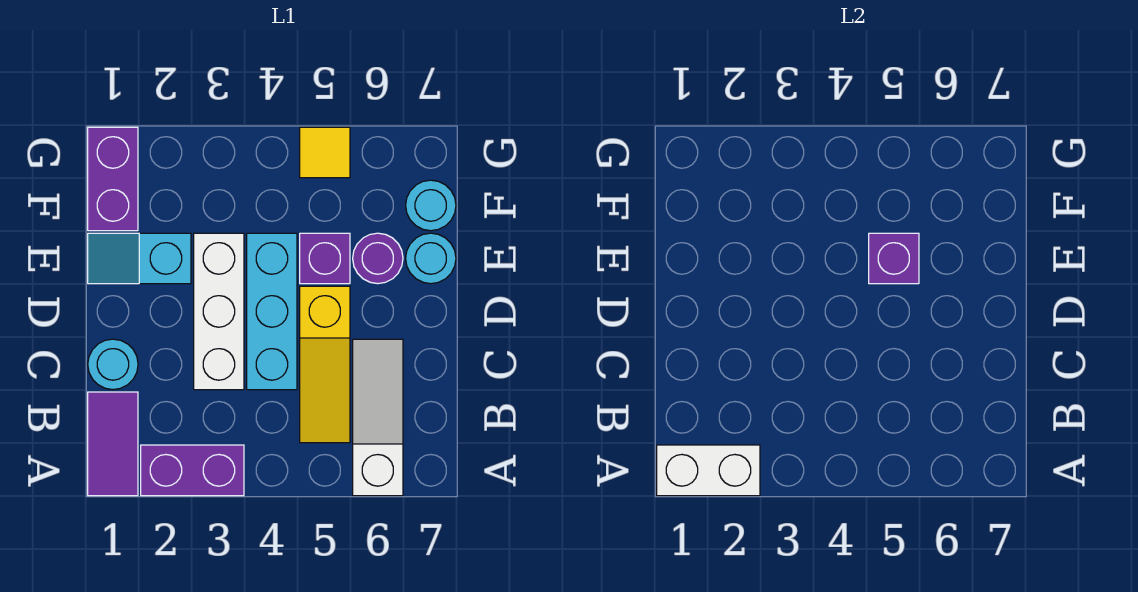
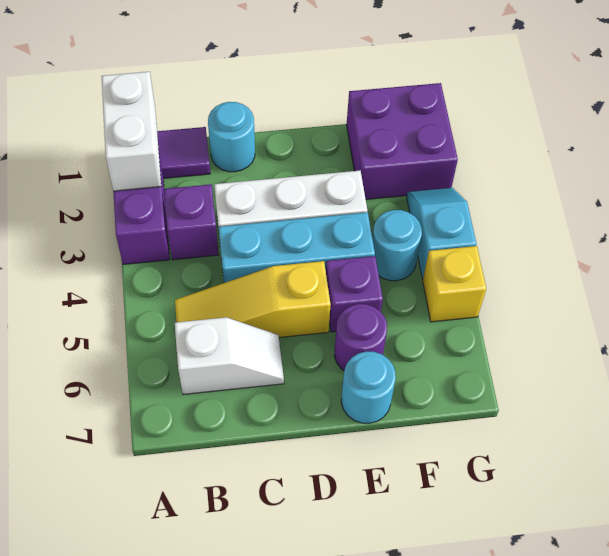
white slope A6:C6 level 1 top A -> white slope B6:C6 level 1 top B
cyan slope E1:E2 level 1 top 2 -> cyan slope G3:G4 level 1 top 4
purple brick E5 level 2 -> purple brick B3 level 1
purple brick F1:G1 level 1 -> purple brick F1:G2 level 1
cyan round brick F7 level 1 -> cyan round brick F4 level 1
yellow tile G5 level 1 -> yellow brick G5 level 1

